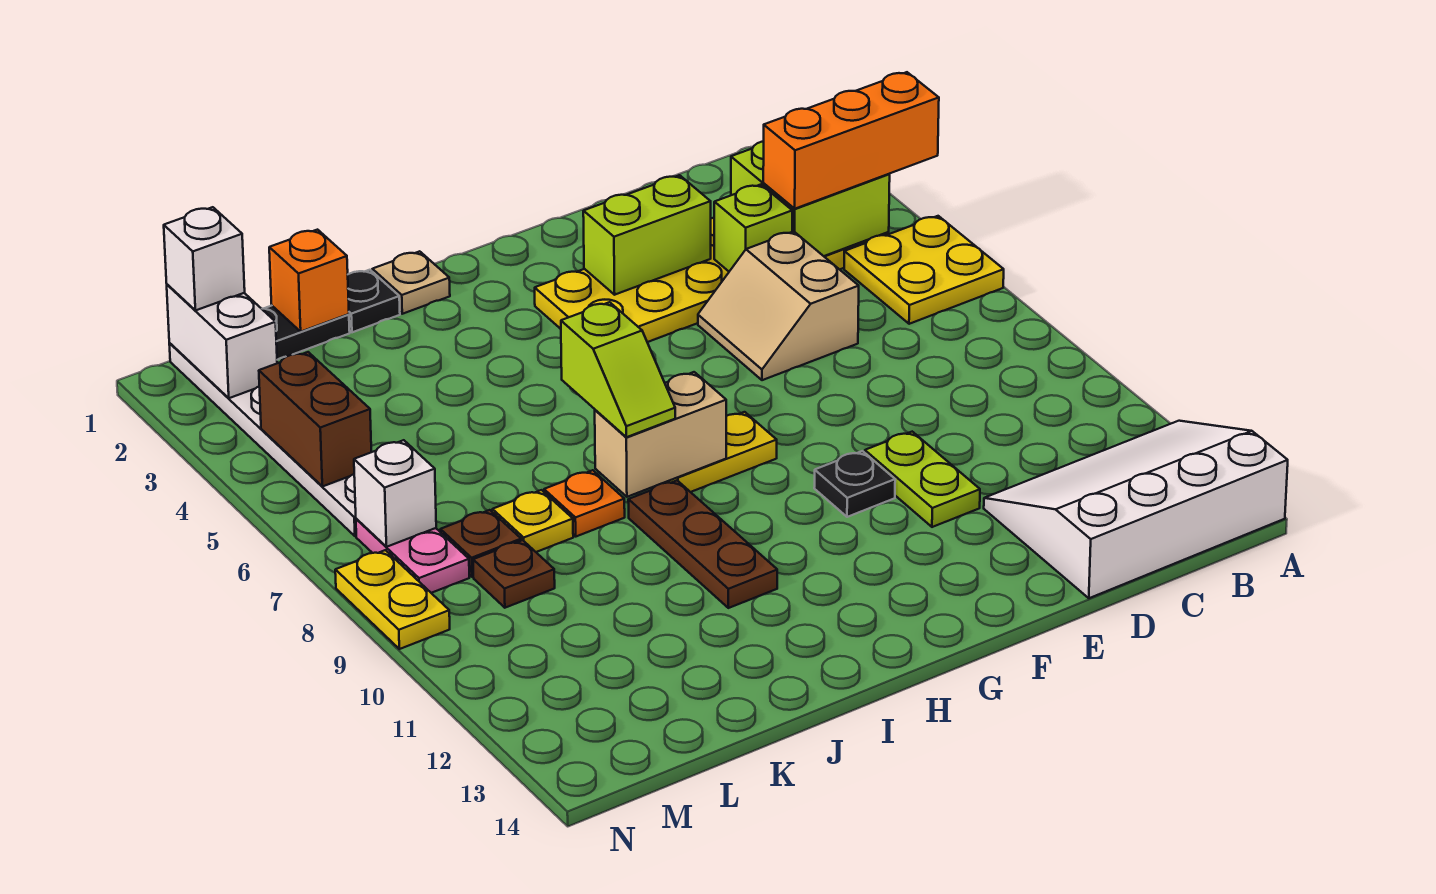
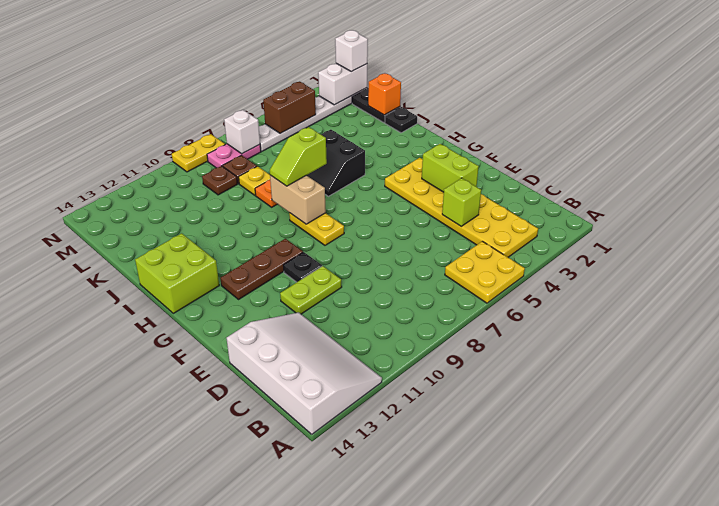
orange brick A4:C4 level 3 -> none
lime brick B3:C4 level 2 -> lime brick H13:I14 level 1
tan slope D5:E6 level 1 top D -> none
tan plate I1 level 1 -> none
none -> black slope I5:J6 level 1 top 5
brown plate I9:I11 level 1 -> brown plate G10:G12 level 1

